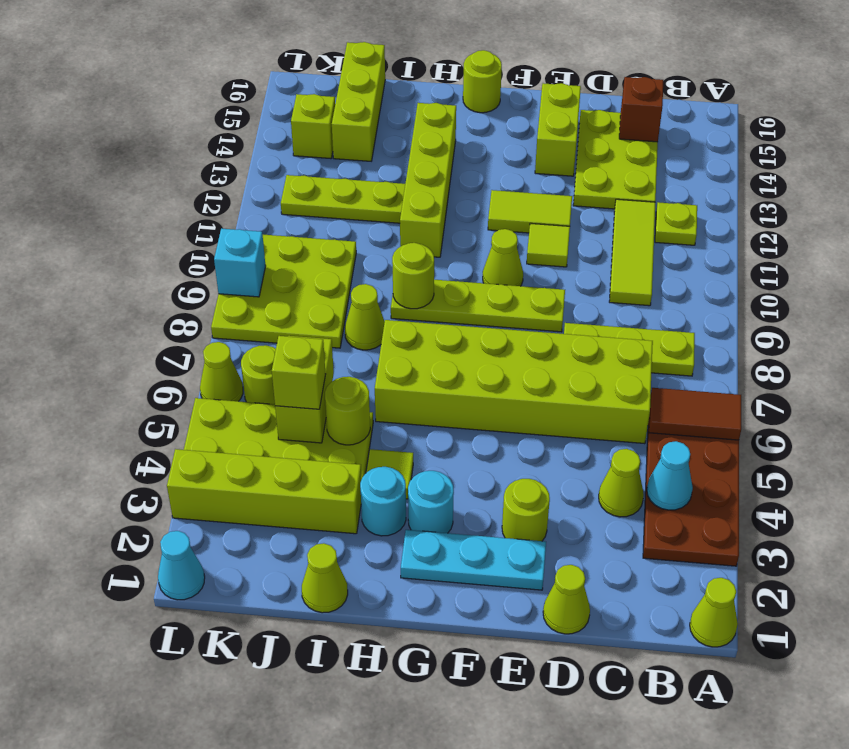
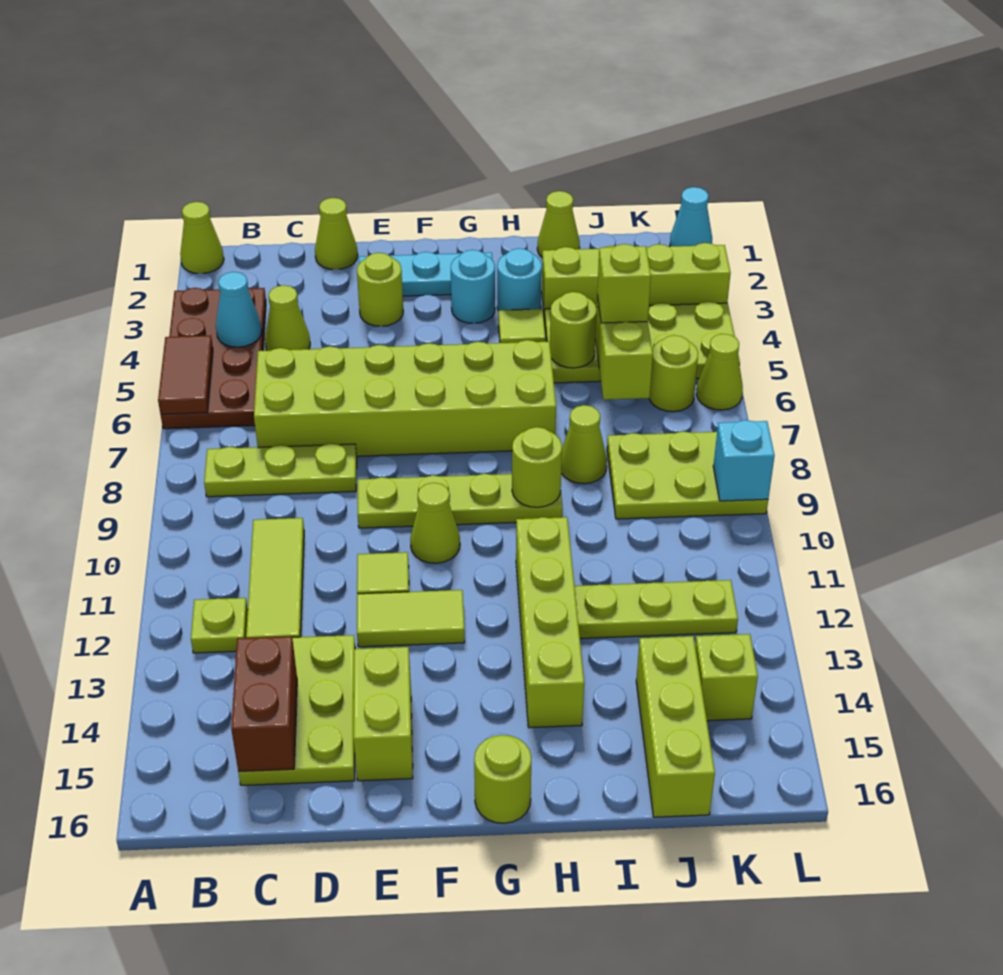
brown tile A6:B6 level 2 -> brown tile A5:A6 level 2
brown brick C15 level 2 -> brown brick C14:C15 level 2
lime plate J8:L10 level 1 -> lime plate J8:L9 level 1

